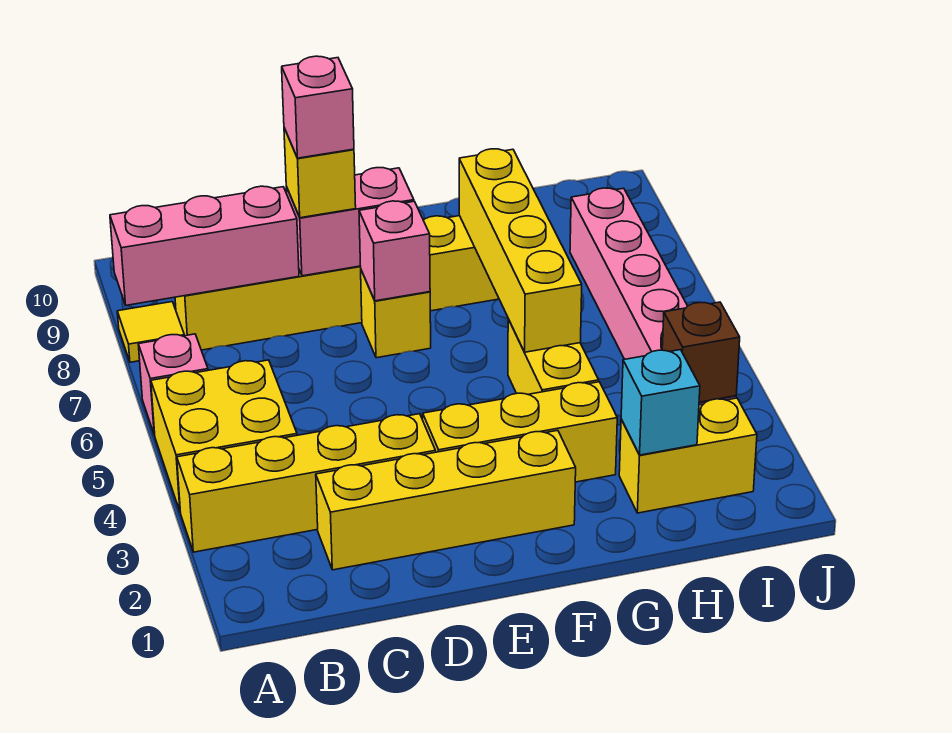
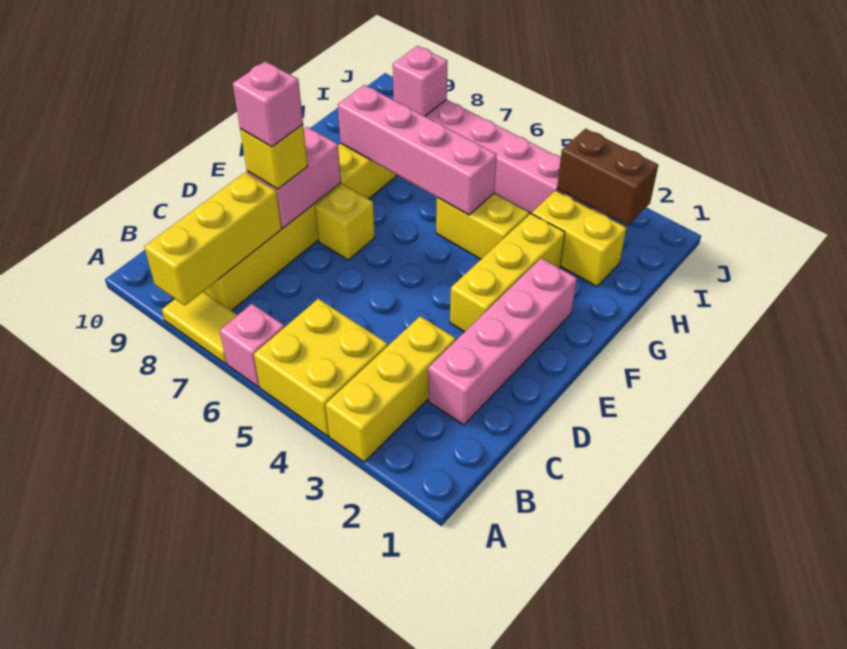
yellow brick A3:D3 level 1 -> yellow brick A3:C3 level 1
yellow tile A8 level 1 -> yellow tile A7:A8 level 1
pink brick A8:C8 level 2 -> yellow brick A8:C8 level 2
yellow brick C2:F2 level 1 -> pink brick C2:F2 level 1
pink brick E7 level 2 -> pink brick I8 level 2
yellow brick G5:G8 level 2 -> pink brick G5:G8 level 2
yellow brick H2:I2 level 1 -> yellow brick H2:H3 level 1
cyan brick H2 level 2 -> none
brown brick I3 level 2 -> brown brick I2:I3 level 2

